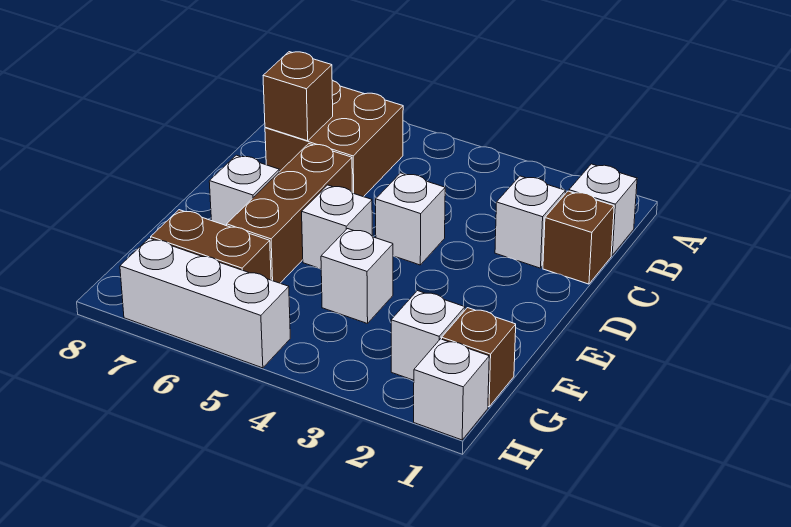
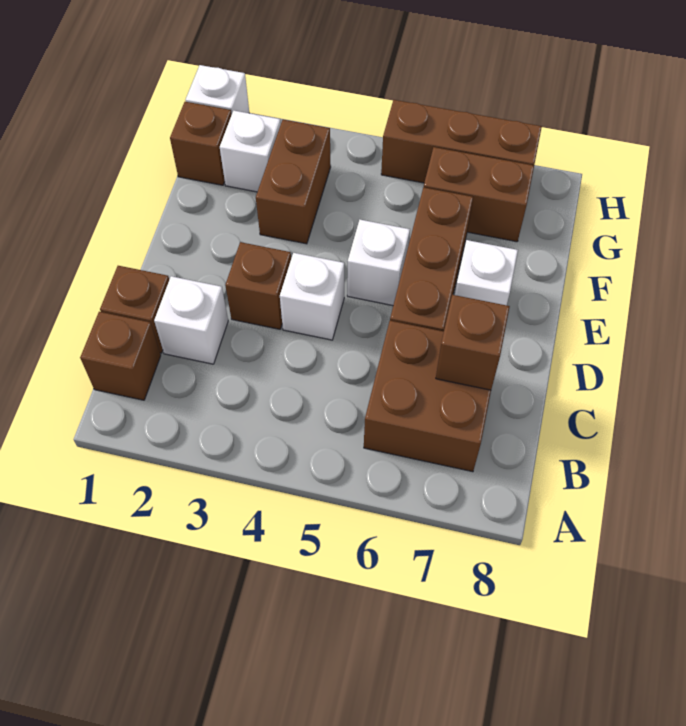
white brick B1 level 1 -> brown brick B1 level 1
none -> brown brick D3 level 1
none -> brown brick F3:G3 level 1
white brick F4 level 1 -> none
white brick H5:H7 level 1 -> brown brick H5:H7 level 1

